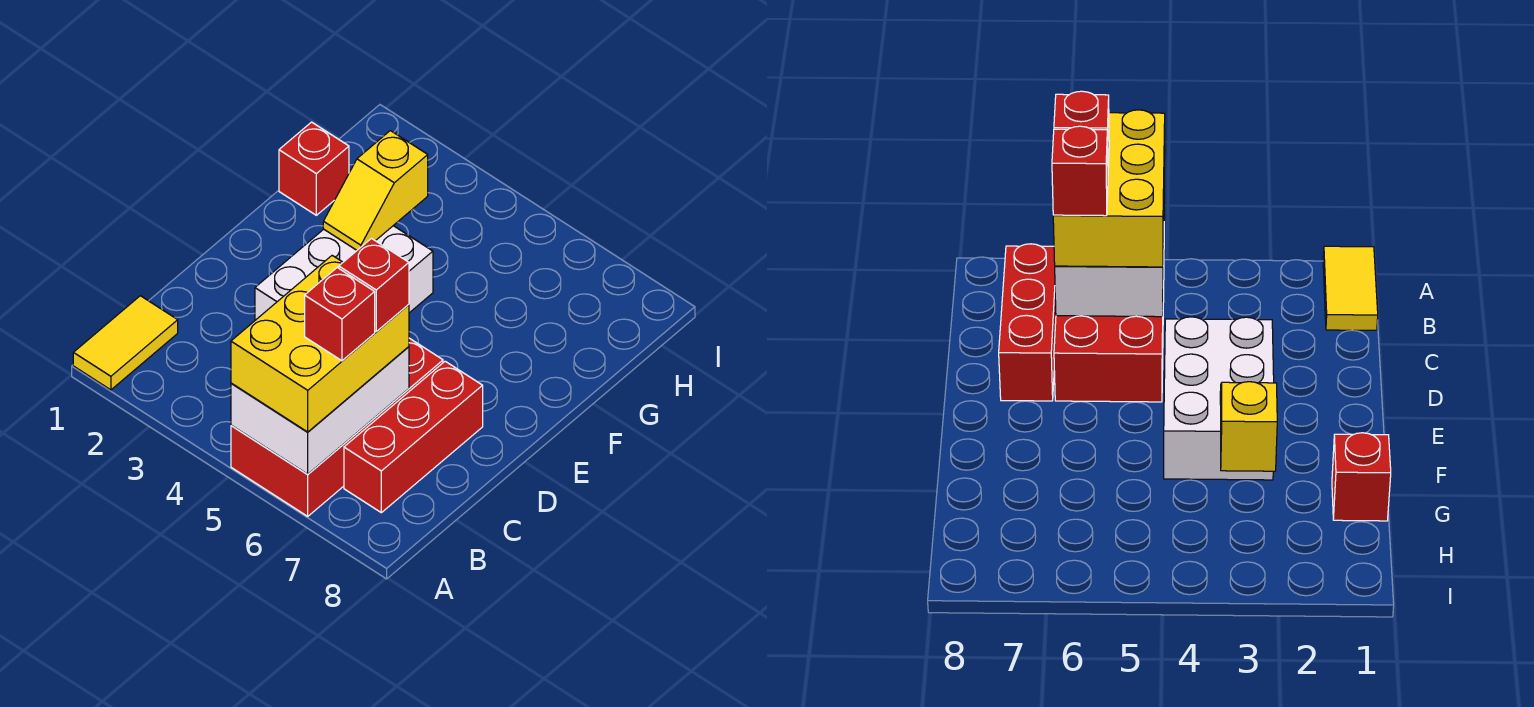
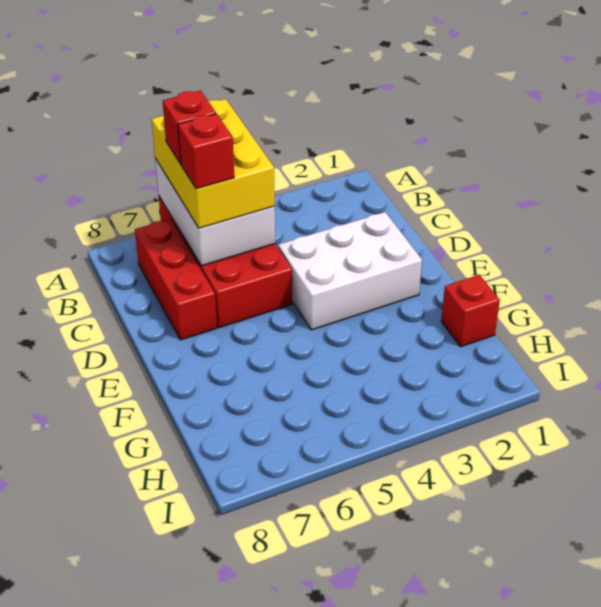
yellow tile A1:B1 level 1 -> none
white brick D3:F4 level 1 -> white brick D2:E4 level 1
yellow slope F3:G3 level 2 top G -> none

